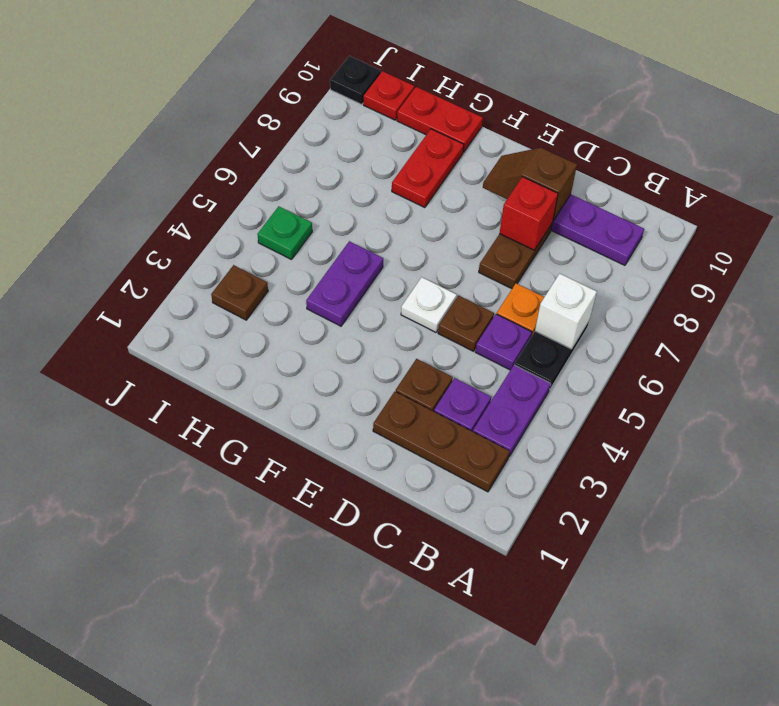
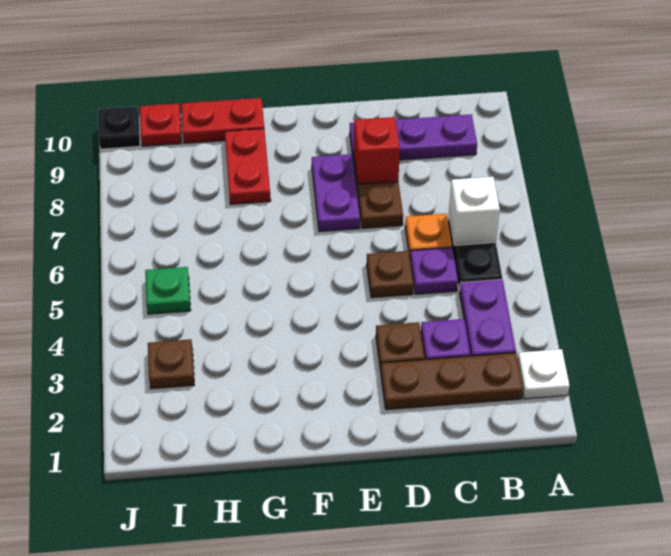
brown slope D9:E9 level 2 top D -> none
white plate E5 level 1 -> white plate A2 level 1
purple plate G4:G5 level 1 -> purple plate E7:E8 level 1

